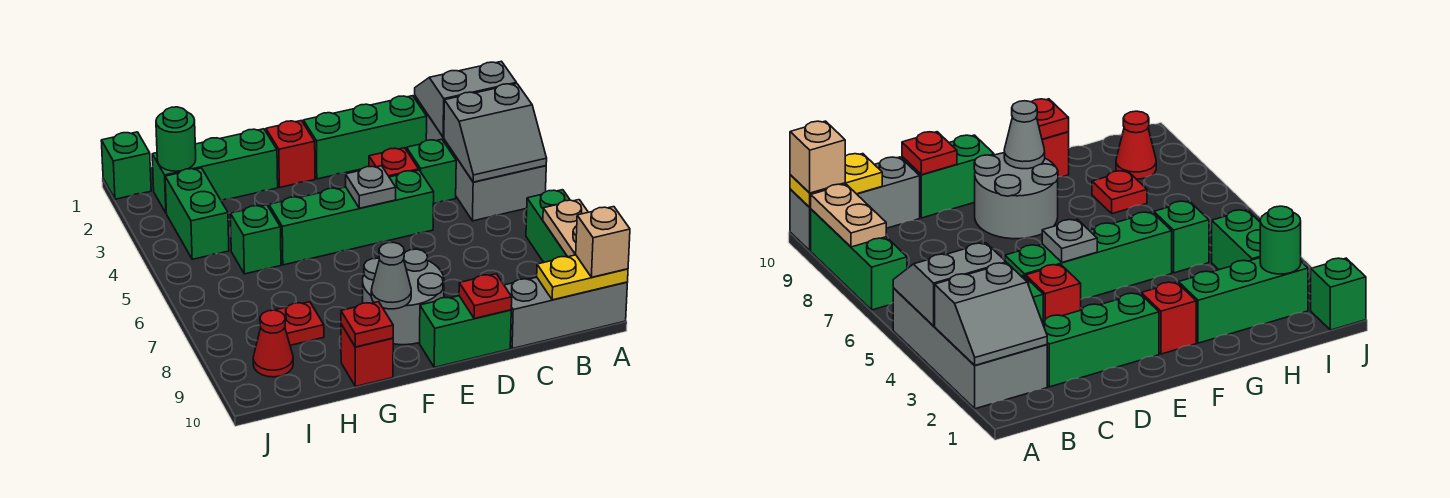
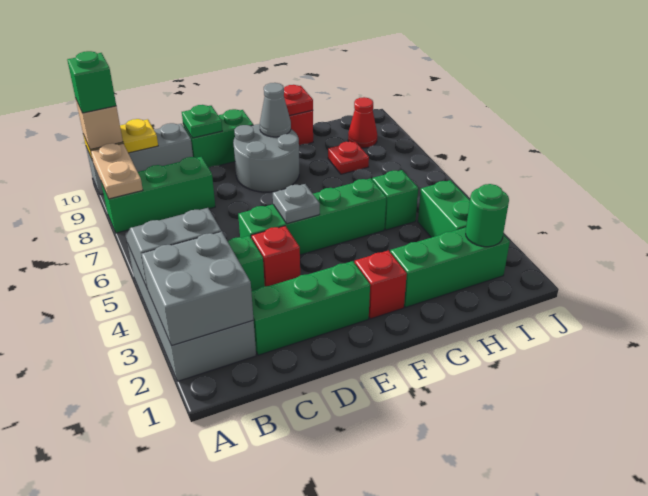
grey slope A2:B3 level 2 top 3 -> grey brick A2:B3 level 2
green brick A7:A9 level 1 -> green brick A8:C8 level 1
red plate D10 level 2 -> green plate D10 level 2
green brick J1 level 1 -> green brick A10 level 4

